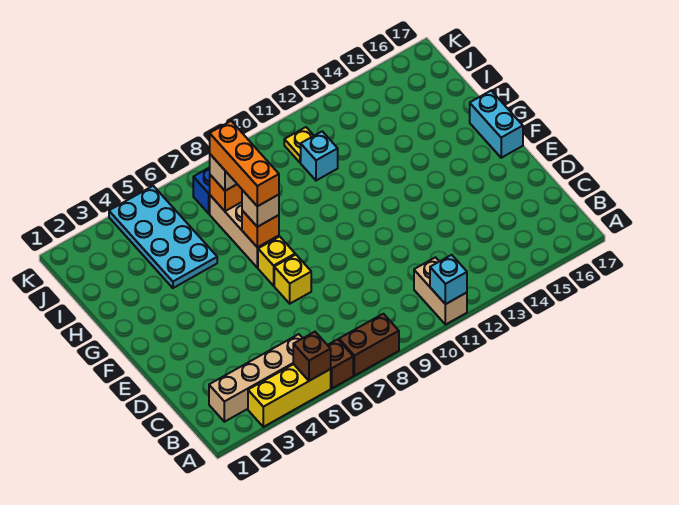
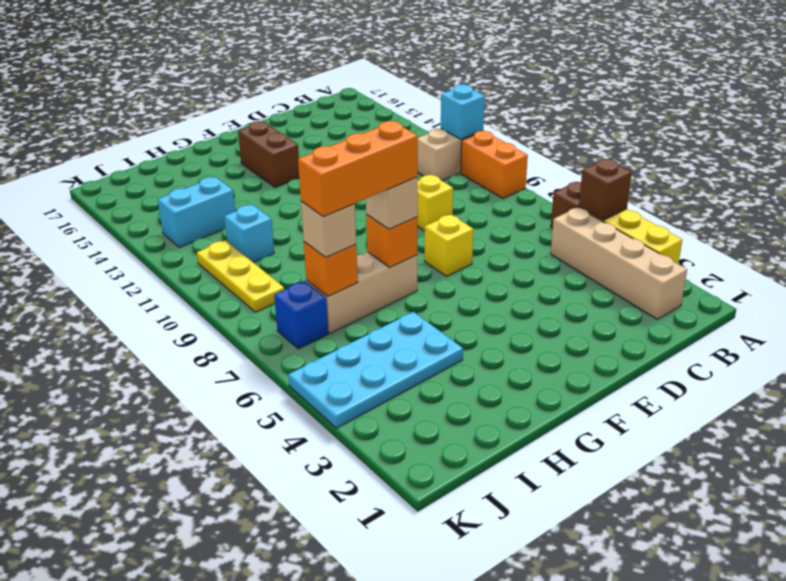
brown brick A7:A8 level 1 -> brown brick F14:F15 level 1
none -> orange brick A9:A10 level 1
yellow brick F7 level 1 -> yellow brick D9 level 1
cyan brick F17:G17 level 1 -> cyan brick I13:J13 level 1
yellow plate J11 level 1 -> yellow plate J9:J11 level 1

